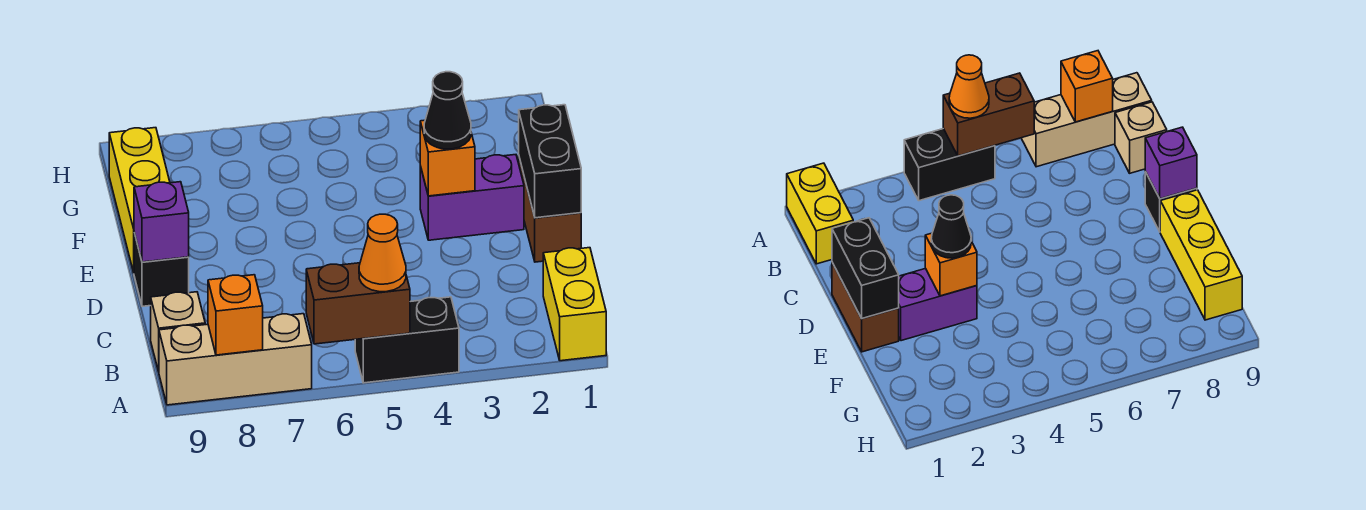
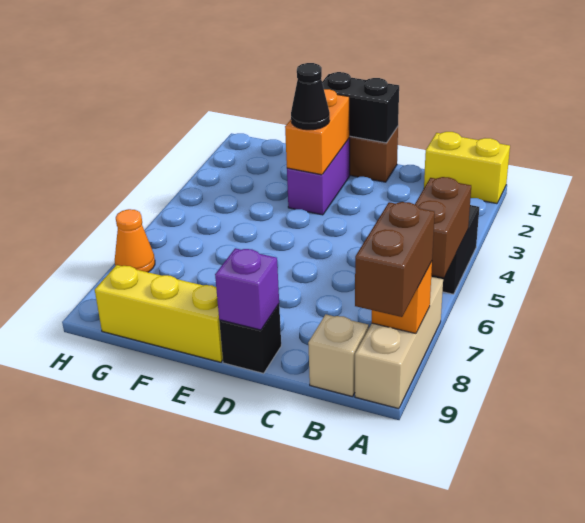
orange cone A5 level 3 -> orange cone H7 level 1
none -> brown brick A8:A9 level 3
orange brick E3 level 2 -> orange brick E2:E3 level 2

